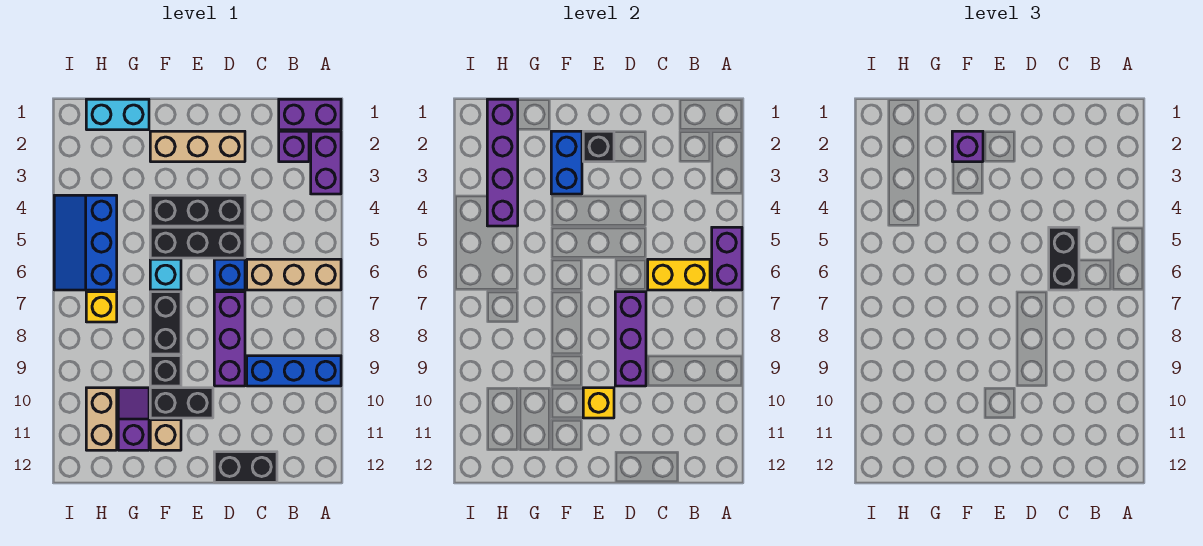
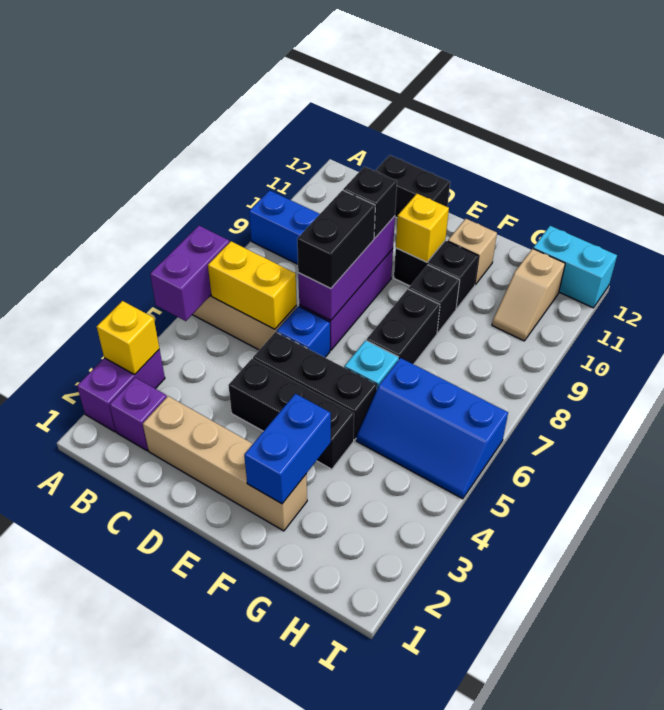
purple brick A1:B1 level 1 -> none
black brick C5:C6 level 3 -> black brick D7:D8 level 3
tan brick D2:F2 level 1 -> tan brick C2:F2 level 1
black brick E2 level 2 -> black brick D9 level 3
purple brick F2 level 3 -> none
cyan brick G1:H1 level 1 -> cyan brick H12:I12 level 1
purple slope G10:G11 level 1 top 11 -> none
purple brick H1:H4 level 2 -> none
blue slope H4:I6 level 1 top H -> blue slope G5:I6 level 1 top 6
yellow brick H7 level 1 -> yellow brick A3 level 2
tan brick H10:H11 level 1 -> tan slope H10:H11 level 1 top 11

